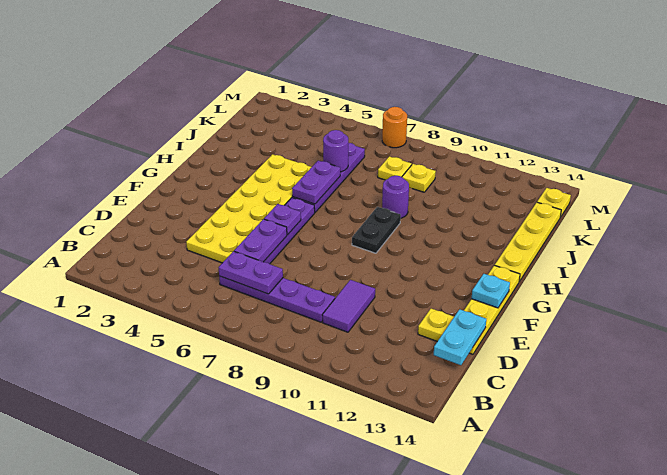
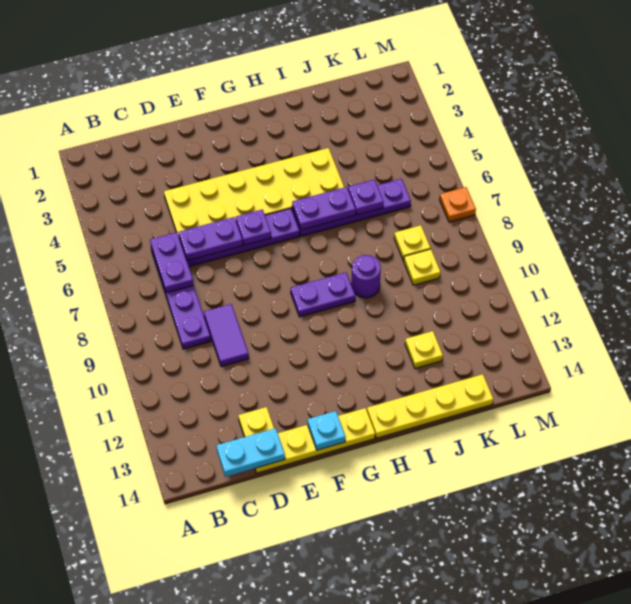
purple tile C10:D10 level 1 -> purple tile D9:D10 level 1
black plate G9:H9 level 1 -> purple plate G9:H9 level 1
purple round brick J6 level 2 -> purple plate J6 level 2
yellow plate L14 level 1 -> yellow plate J12 level 1
orange round brick M7 level 1 -> orange plate M7 level 1

